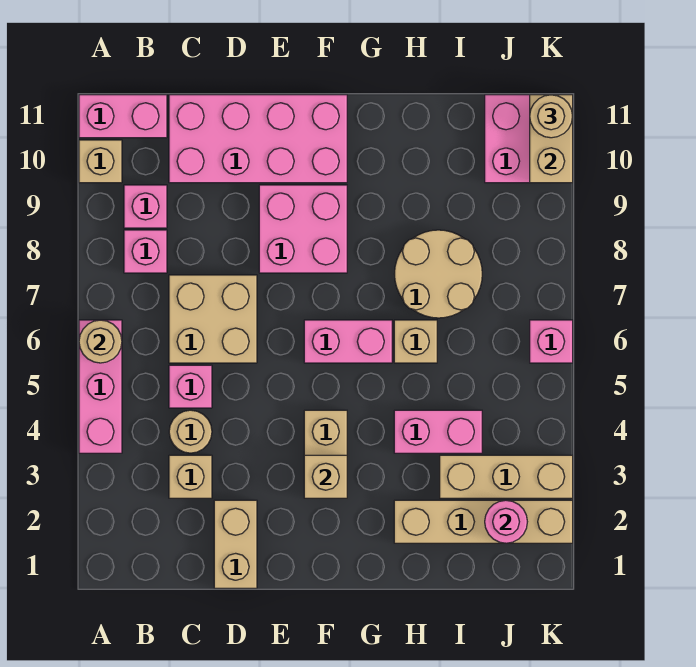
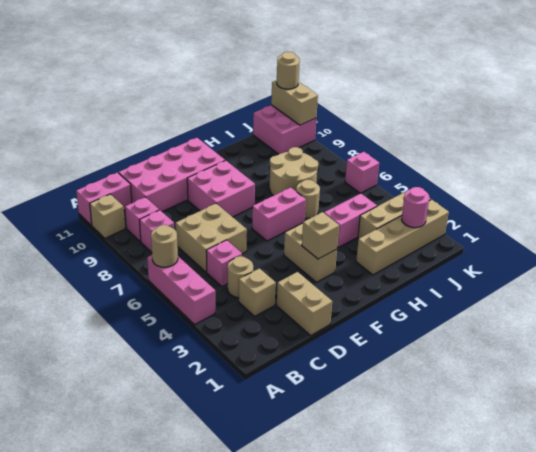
tan brick H6 level 1 -> tan round brick H6 level 1

